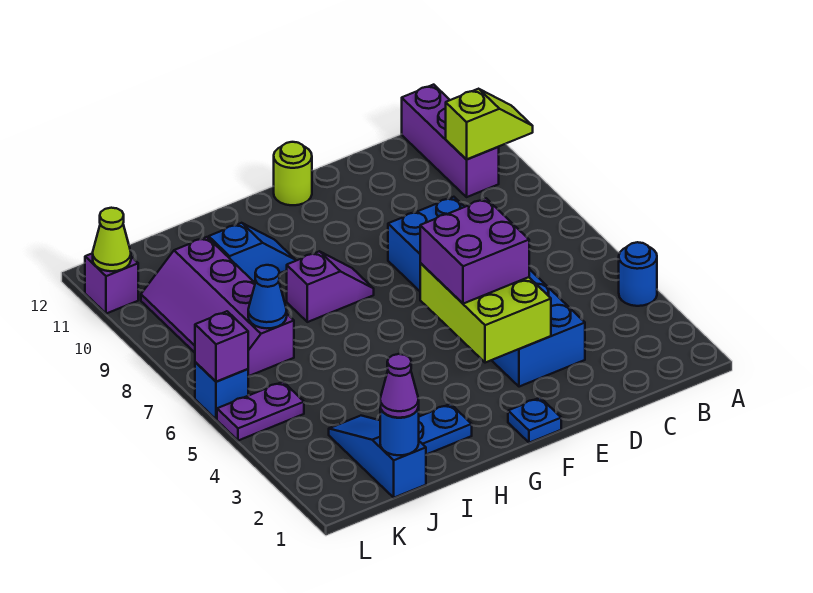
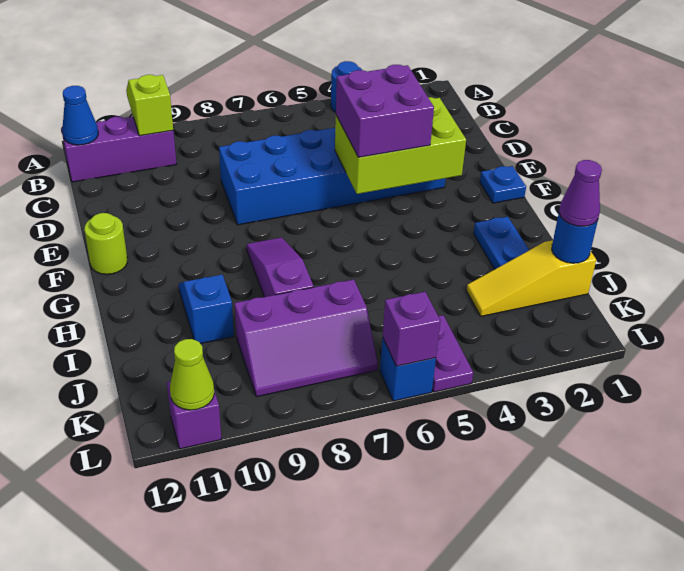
purple slope G8:H8 level 1 top H -> purple slope G8:I8 level 1 top I
blue slope J1:J3 level 1 top 1 -> yellow slope J1:J3 level 1 top 1
purple slope J7:K10 level 1 top J -> purple slope J7:K9 level 1 top J
blue cone J7 level 2 -> blue cone B12 level 2

